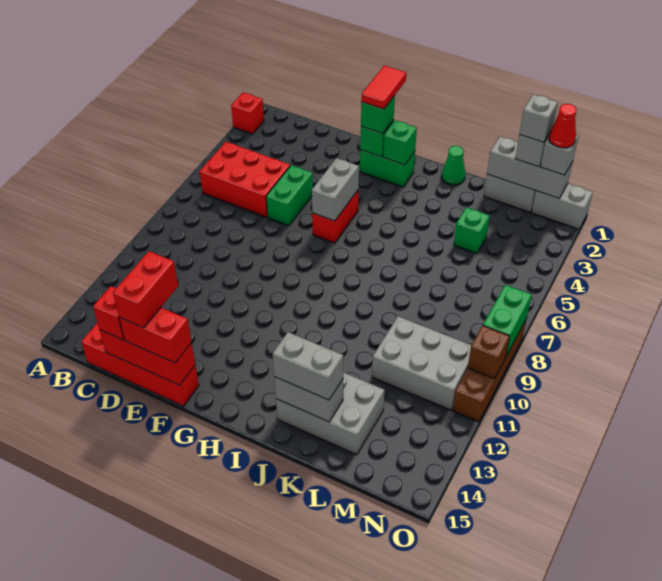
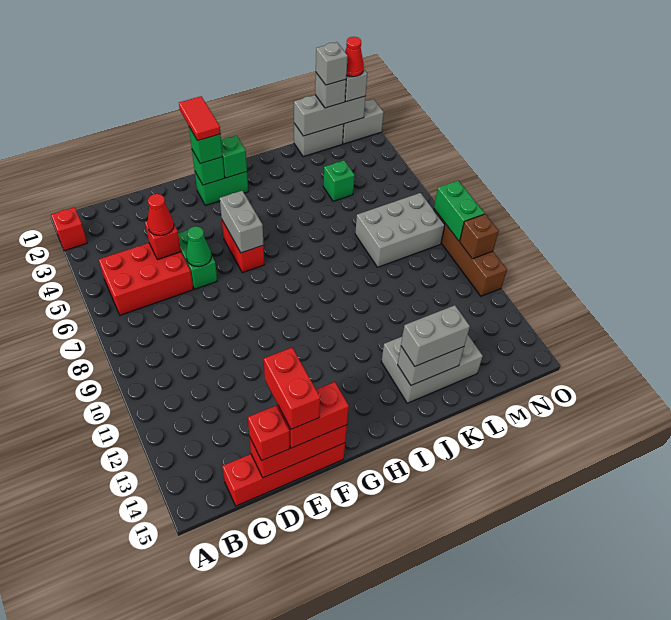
none -> red brick D5 level 2
none -> red cone D5 level 3
green cone J1 level 1 -> green cone E6 level 2
grey brick L10:N11 level 1 -> grey brick L7:N8 level 1

